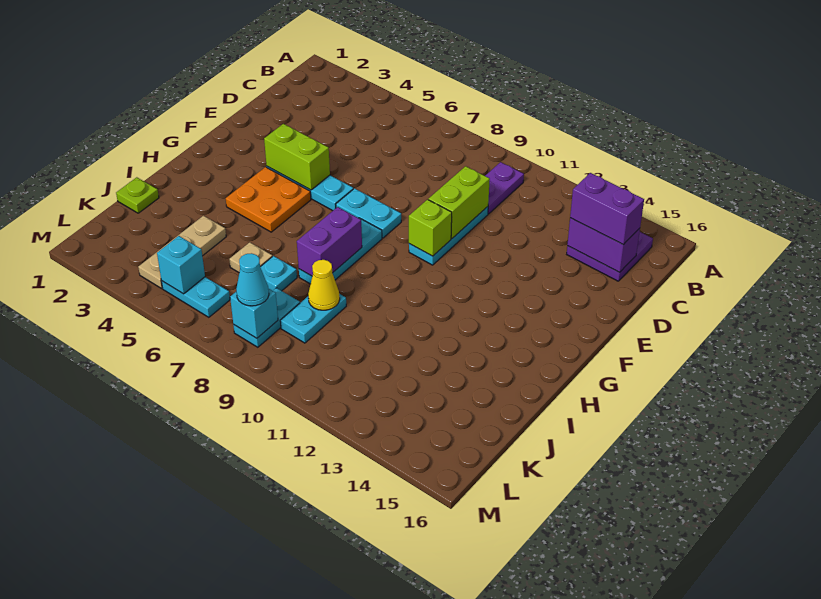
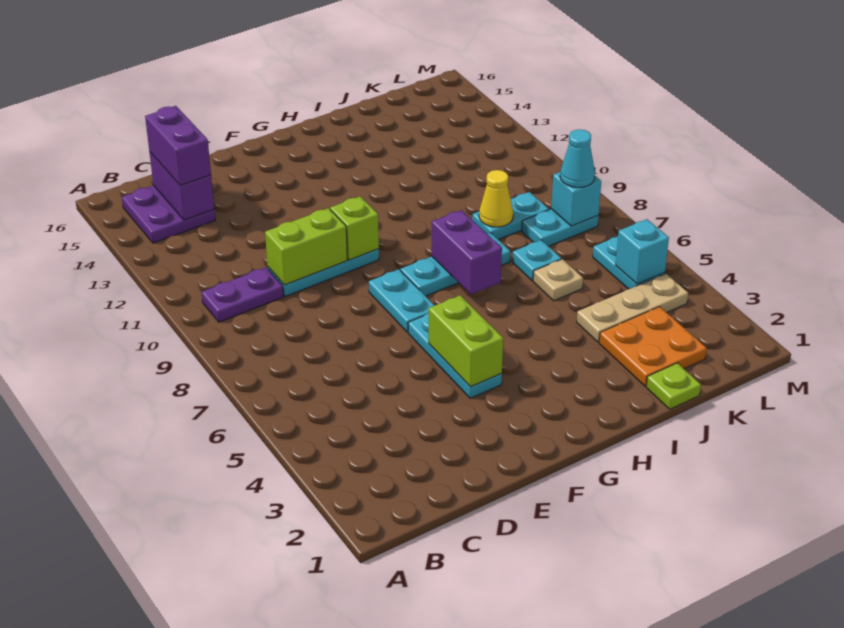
orange plate G4:H5 level 1 -> orange plate J2:K3 level 1
purple brick H8:I8 level 2 -> purple brick H7:H8 level 2

